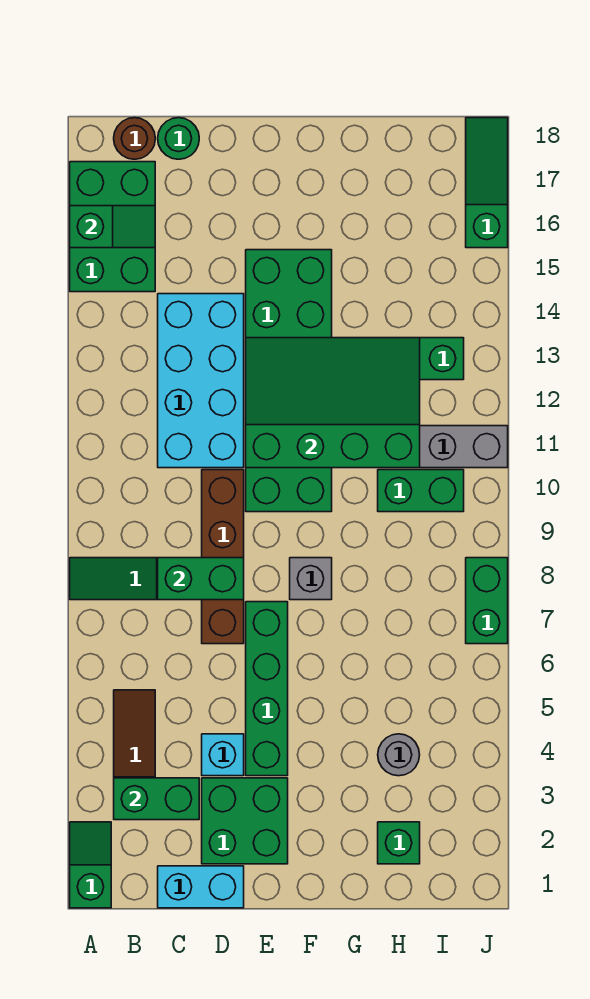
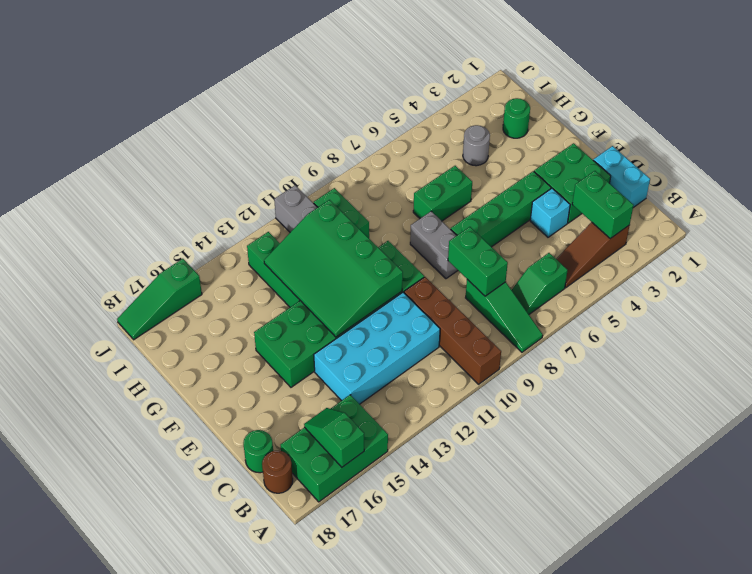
green slope A1:A2 level 1 top 1 -> green slope B6:B7 level 1 top 6
brown brick D7:D10 level 1 -> brown brick A10:D10 level 1
grey brick F8 level 1 -> grey brick E8:F8 level 1
green brick H2 level 1 -> green round brick H2 level 1
green brick J7:J8 level 1 -> green brick G6:G7 level 1

